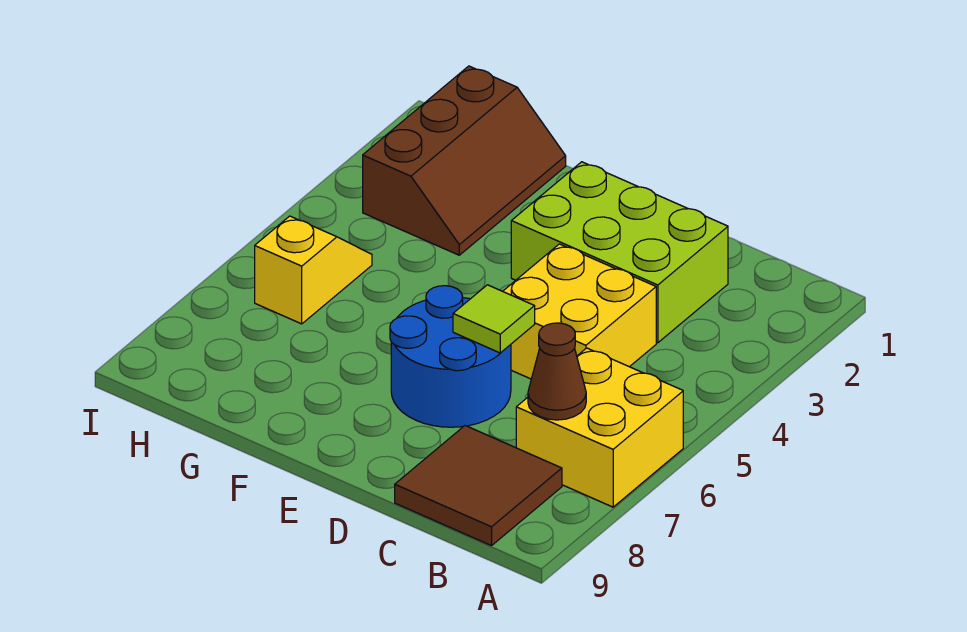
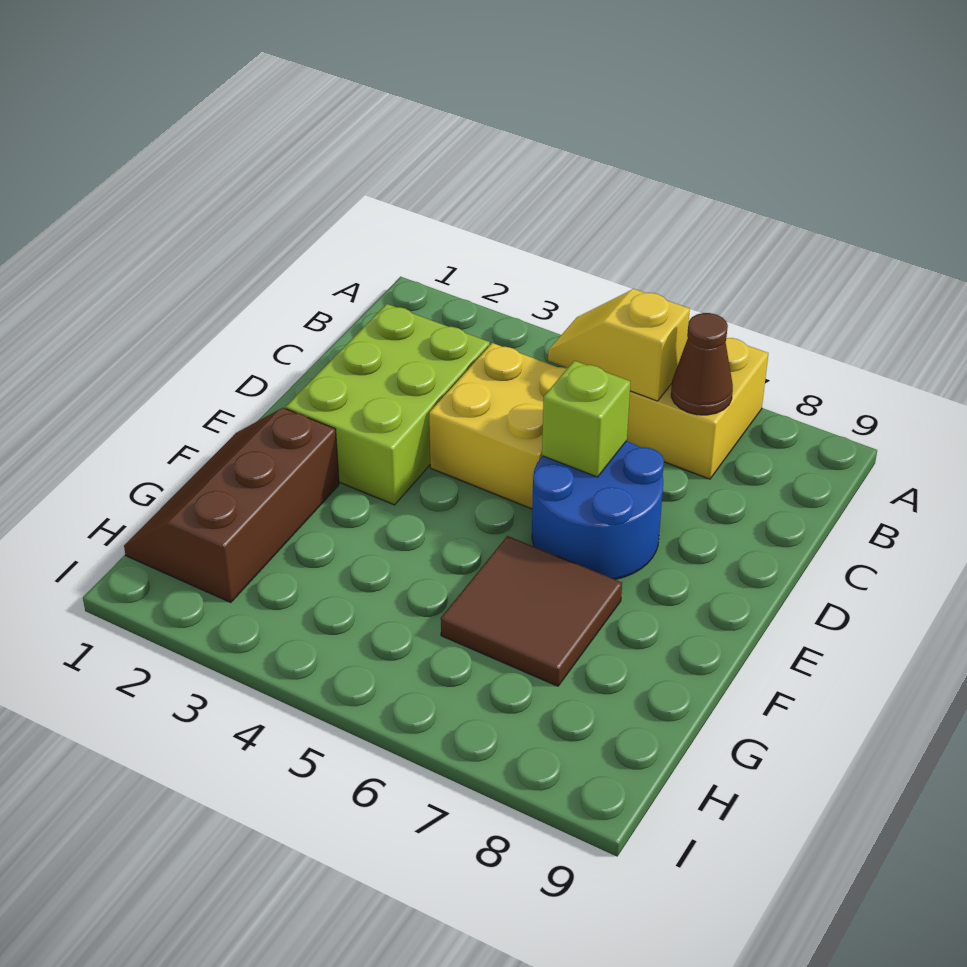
brown tile B8:C9 level 1 -> brown tile F6:G7 level 1
lime tile D6 level 2 -> lime brick D6 level 2
brown slope G1:H3 level 1 top H -> brown slope F1:H2 level 1 top 2
yellow slope H5:H6 level 1 top 6 -> yellow slope B5:B6 level 2 top 6

